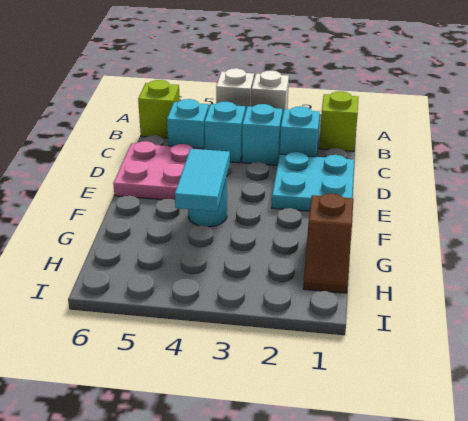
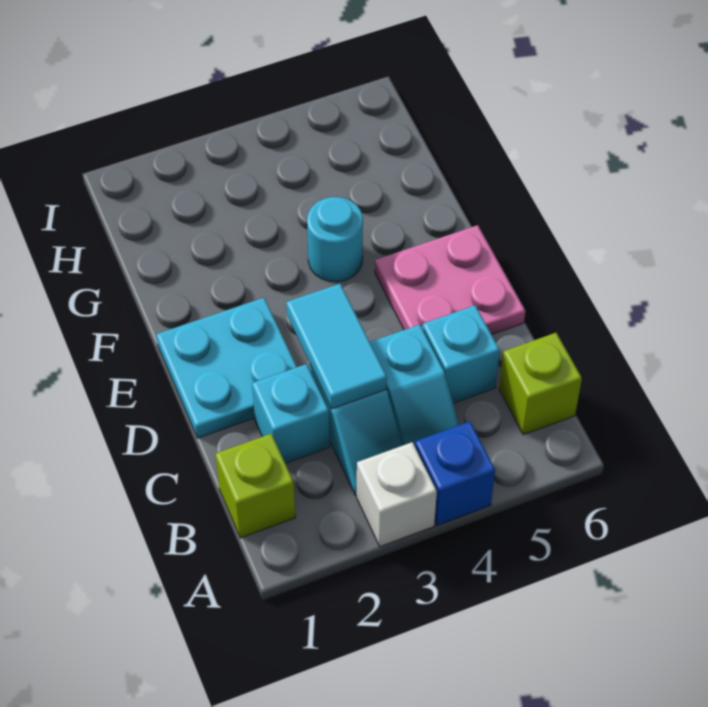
white brick A4 level 1 -> blue brick A4 level 1
cyan tile F4:G4 level 2 -> cyan tile C3:D3 level 2
brown slope G1:H1 level 1 top G -> none

